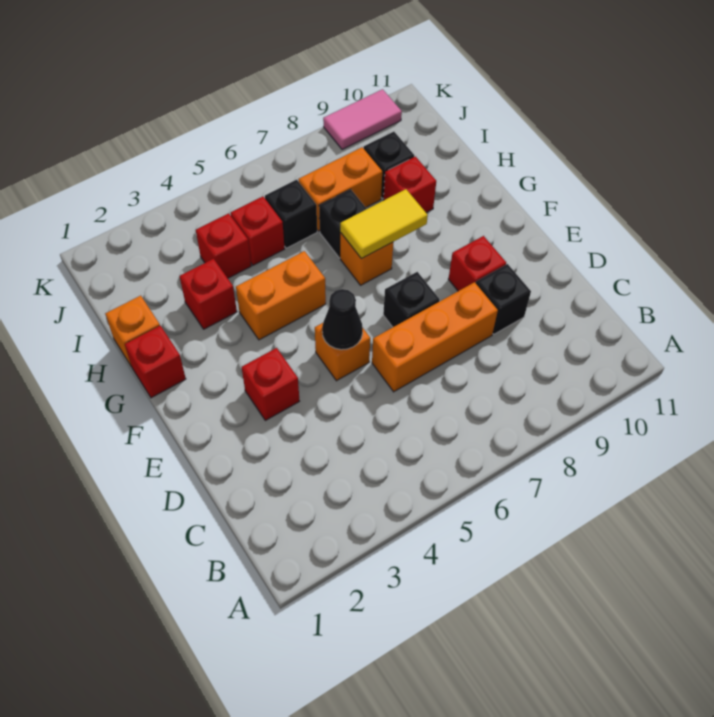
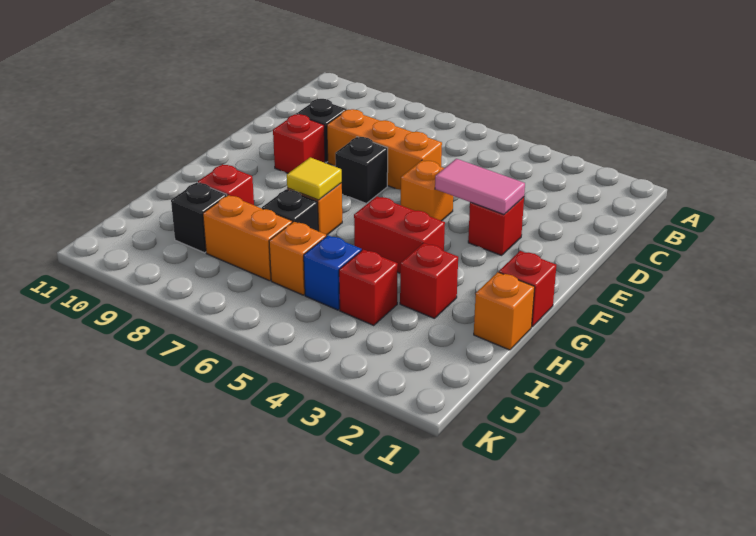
black cone E5 level 2 -> none
orange brick G4:G5 level 1 -> red brick G4:G5 level 1
yellow tile G7:G8 level 2 -> yellow tile G7 level 2
red brick I5 level 1 -> blue brick I5 level 1
black brick I6 level 1 -> orange brick I6 level 1
pink tile K9:K10 level 1 -> pink tile E3:E4 level 2

